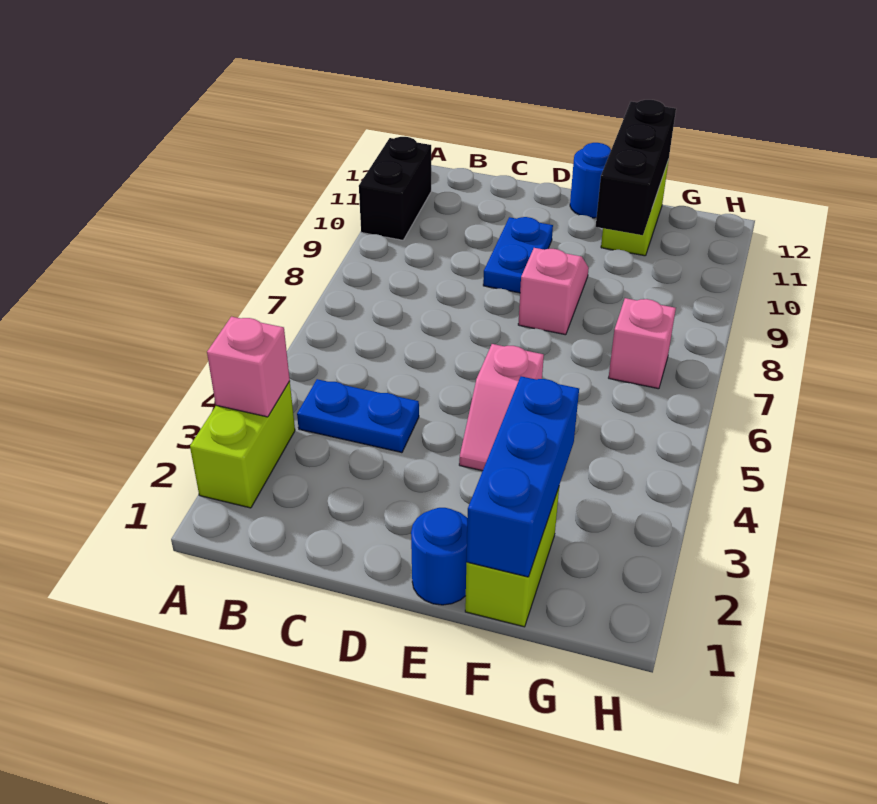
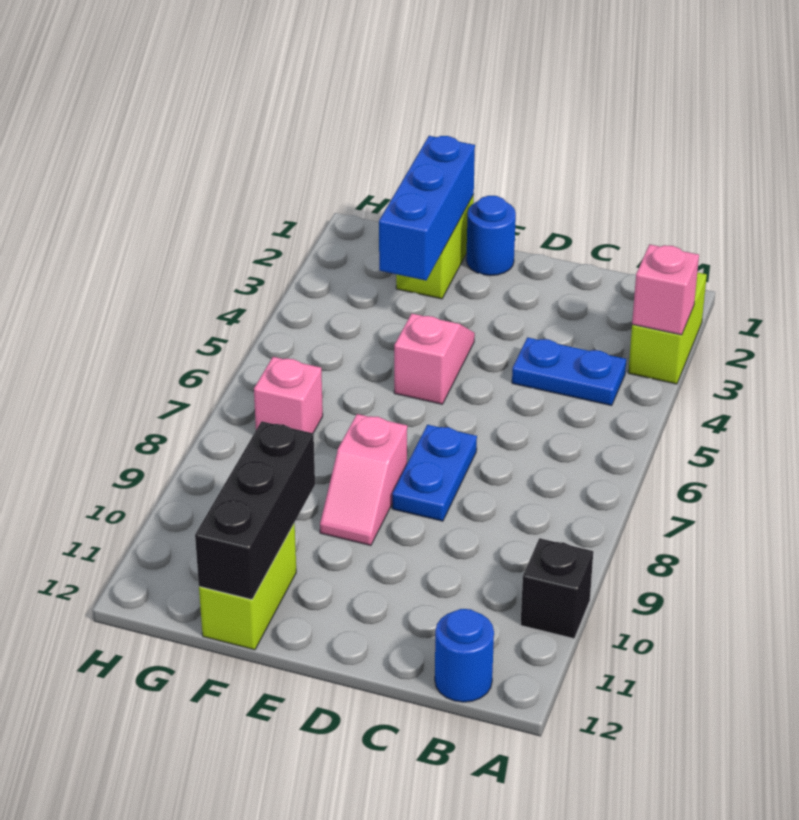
black brick A10:A11 level 1 -> black brick A10 level 1
blue plate D9:D10 level 1 -> blue plate D7:D8 level 1
blue round brick E12 level 1 -> blue round brick B12 level 1

